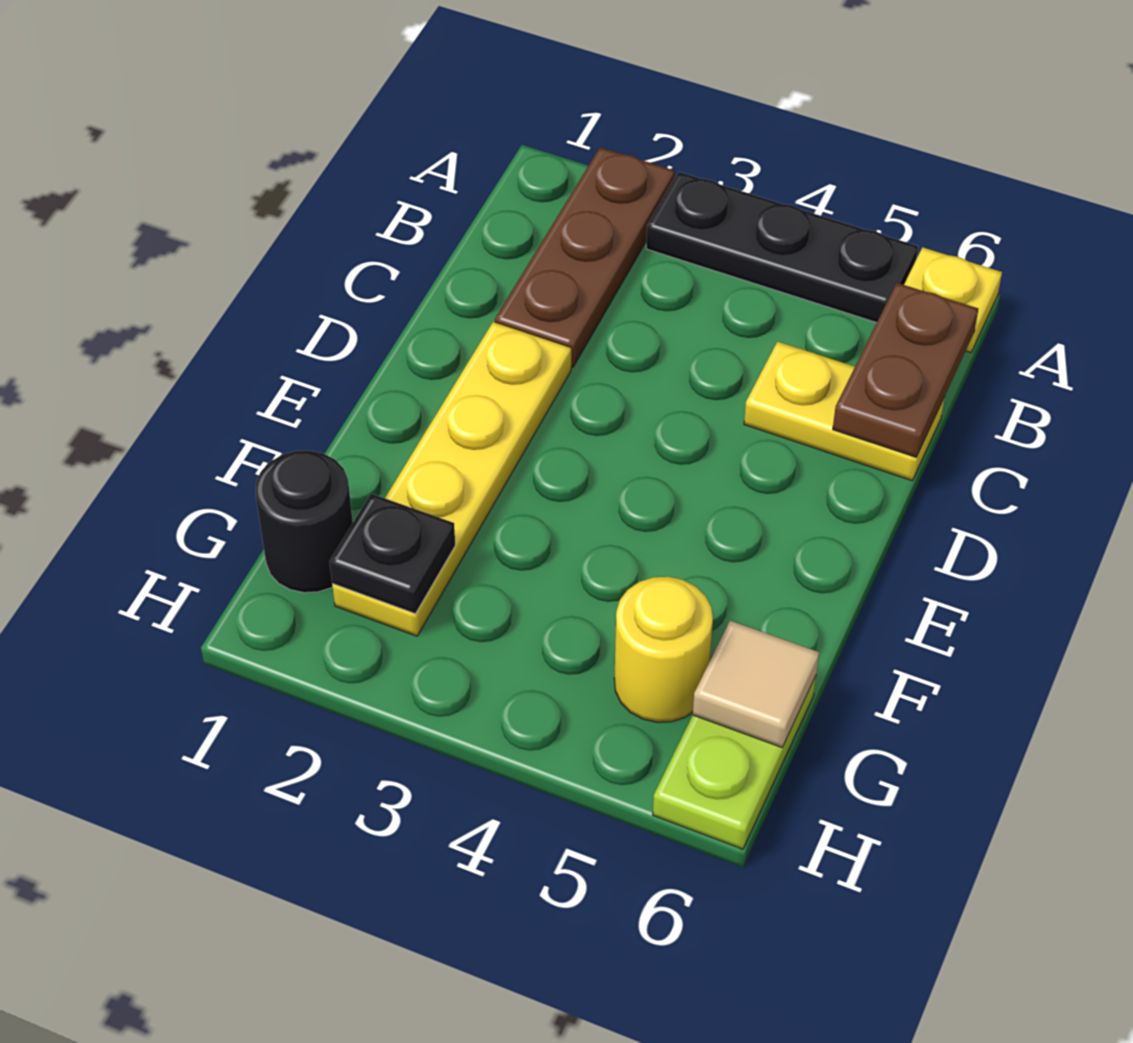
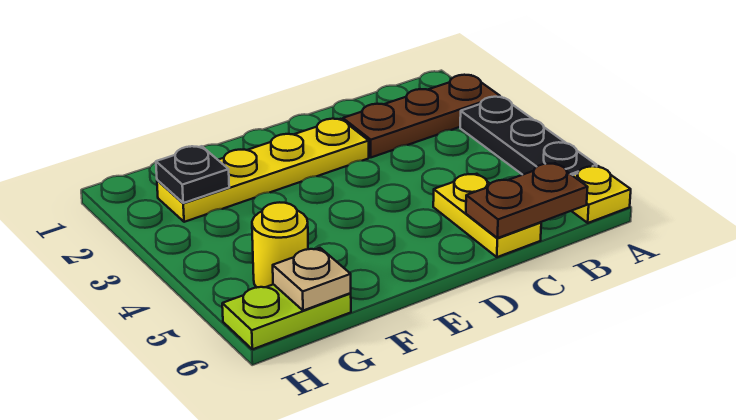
black round brick G1 level 1 -> none
tan tile G6 level 2 -> tan plate G6 level 2

